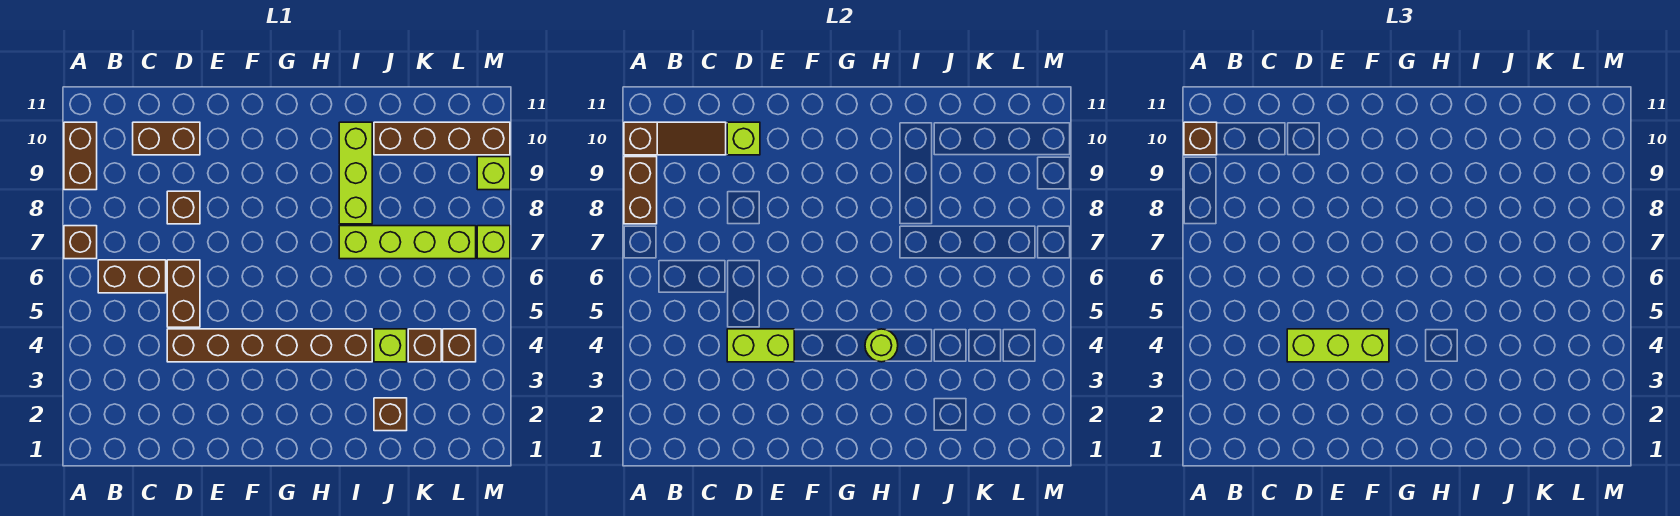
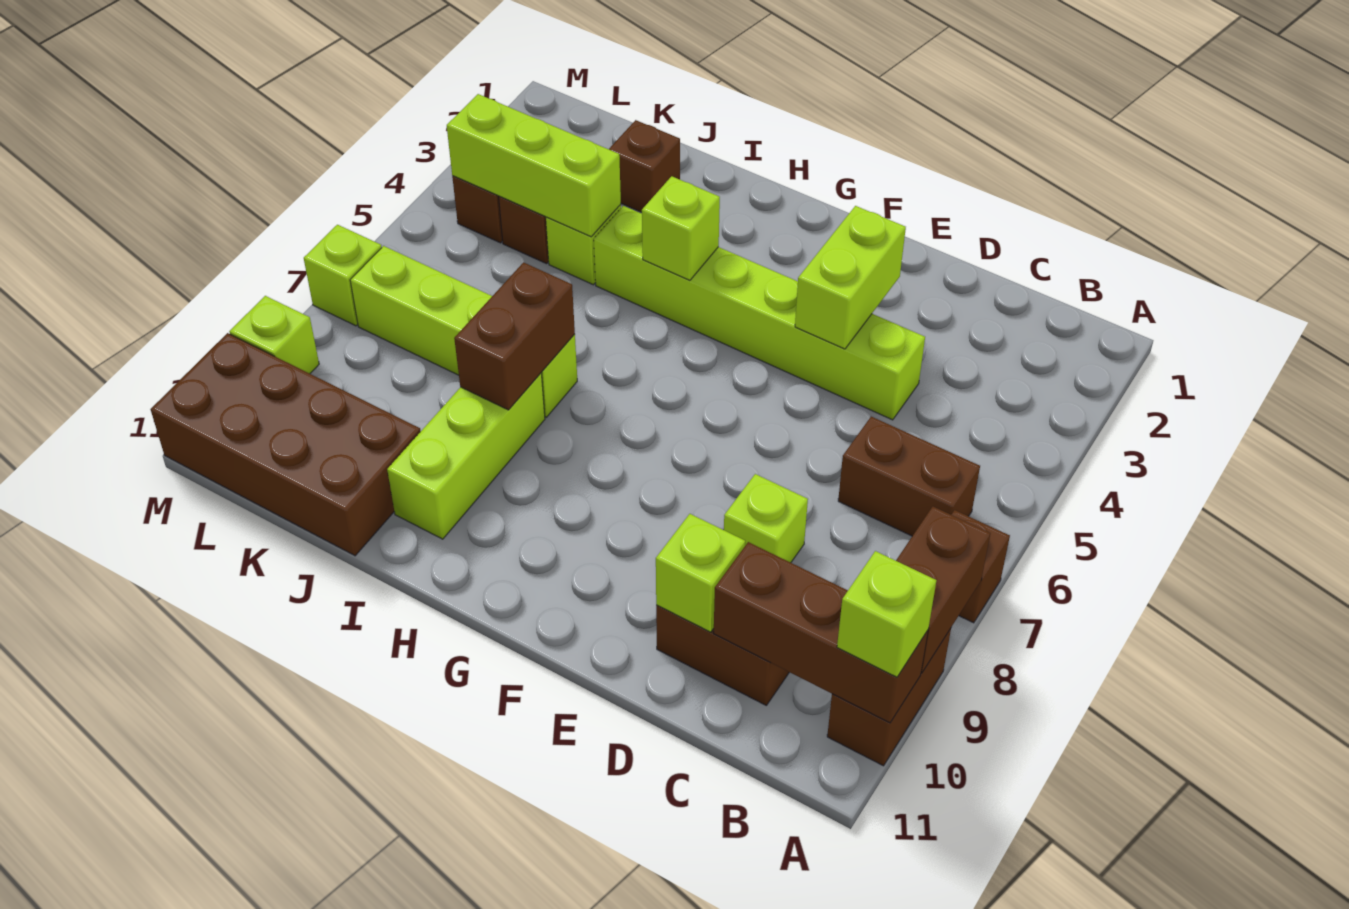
brown slope A10:C10 level 2 top A -> brown brick A10:C10 level 2
brown brick A10 level 3 -> lime brick A10 level 3
brown brick D4:I4 level 1 -> lime brick D4:I4 level 1
lime brick D4:E4 level 2 -> lime brick E3:E4 level 2
lime brick D4:F4 level 3 -> lime brick J4:L4 level 2
brown brick D5:D6 level 1 -> brown brick I7:I8 level 2
brown brick D8 level 1 -> lime brick D8 level 1
lime round brick H4 level 2 -> lime brick H4 level 2
brown brick J10:M10 level 1 -> brown brick J10:M11 level 1

